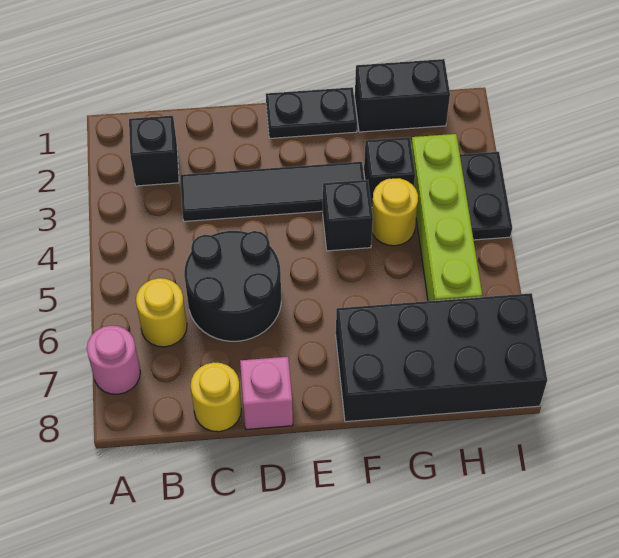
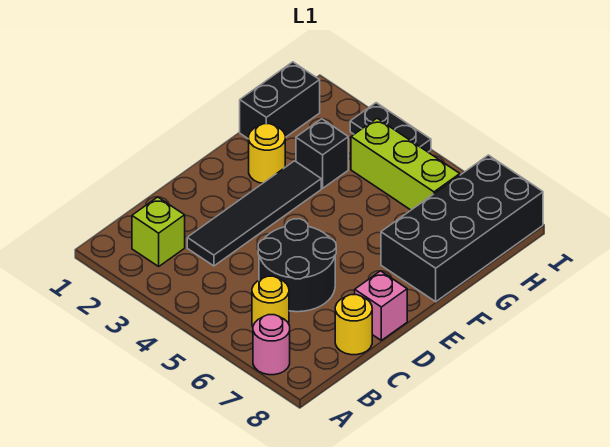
black brick B2 level 1 -> lime brick B2 level 1
black plate E1:F1 level 1 -> none
black brick F4 level 1 -> none
yellow round brick G4 level 1 -> yellow round brick F2 level 1
lime brick H3:H6 level 1 -> lime brick H4:H6 level 1

